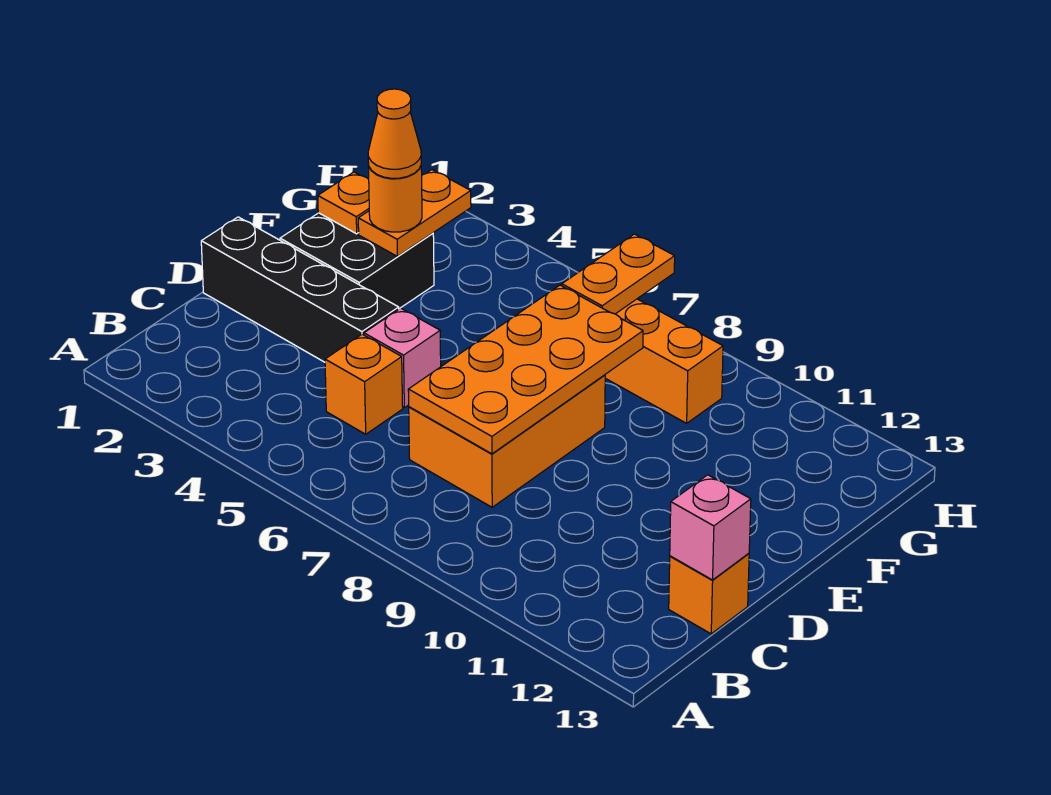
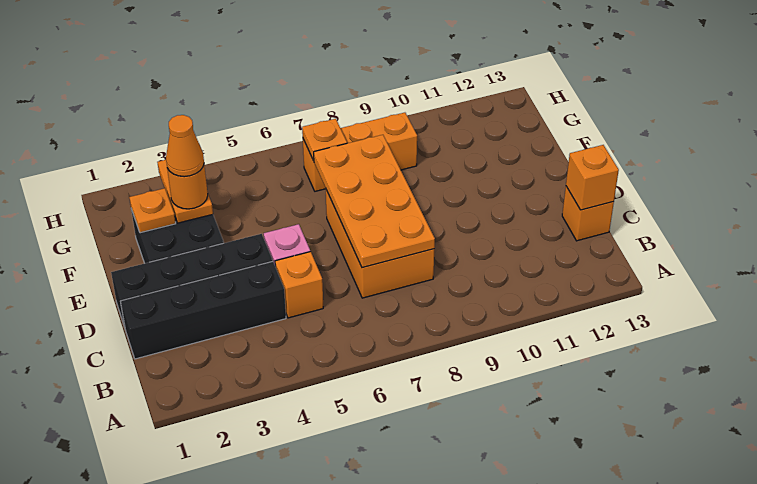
none -> black brick C1:C4 level 1
pink brick C13 level 2 -> orange brick C13 level 2
orange plate G7:H7 level 2 -> orange plate G7 level 2

